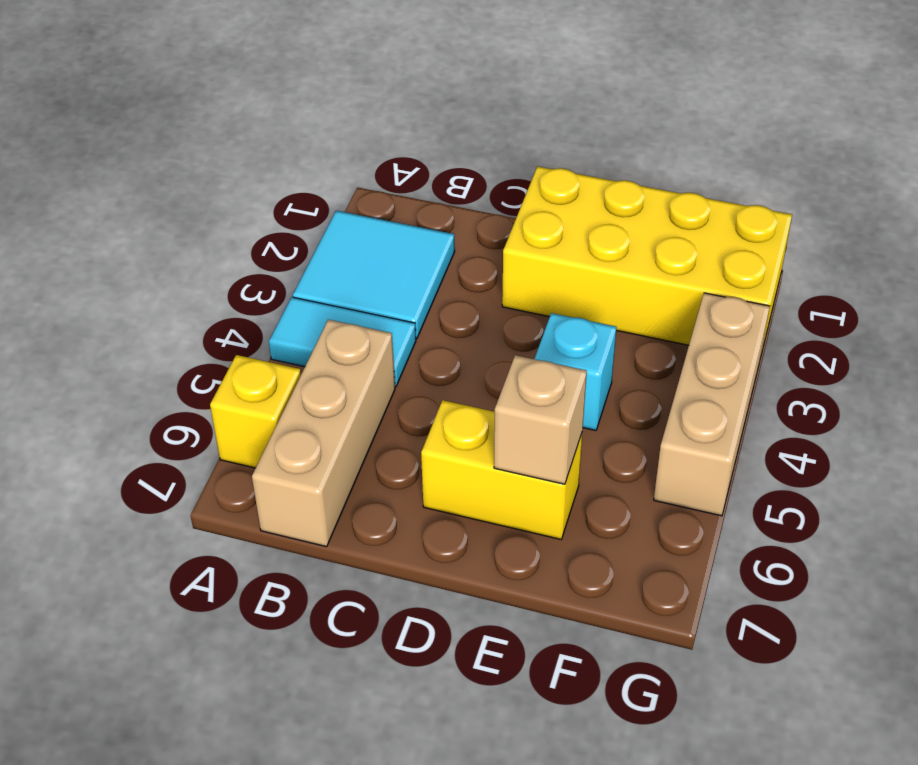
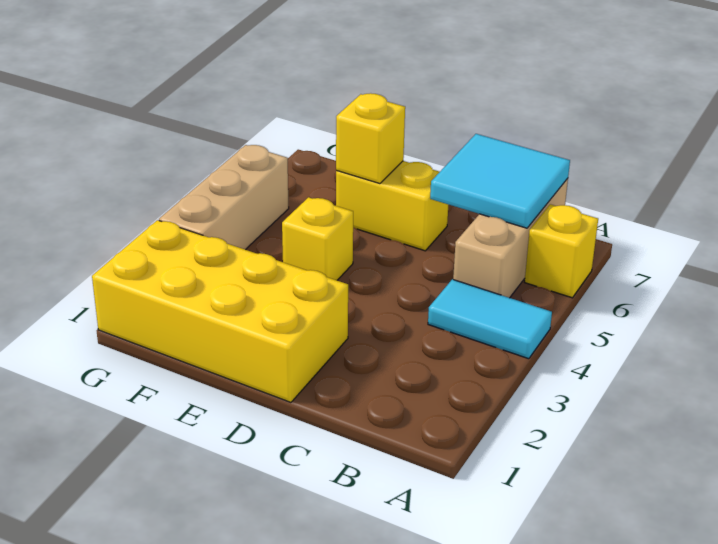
cyan tile A2:B3 level 1 -> cyan tile B6:C7 level 2
cyan brick E4 level 1 -> yellow brick E4 level 1
tan brick E6 level 2 -> yellow brick E6 level 2

